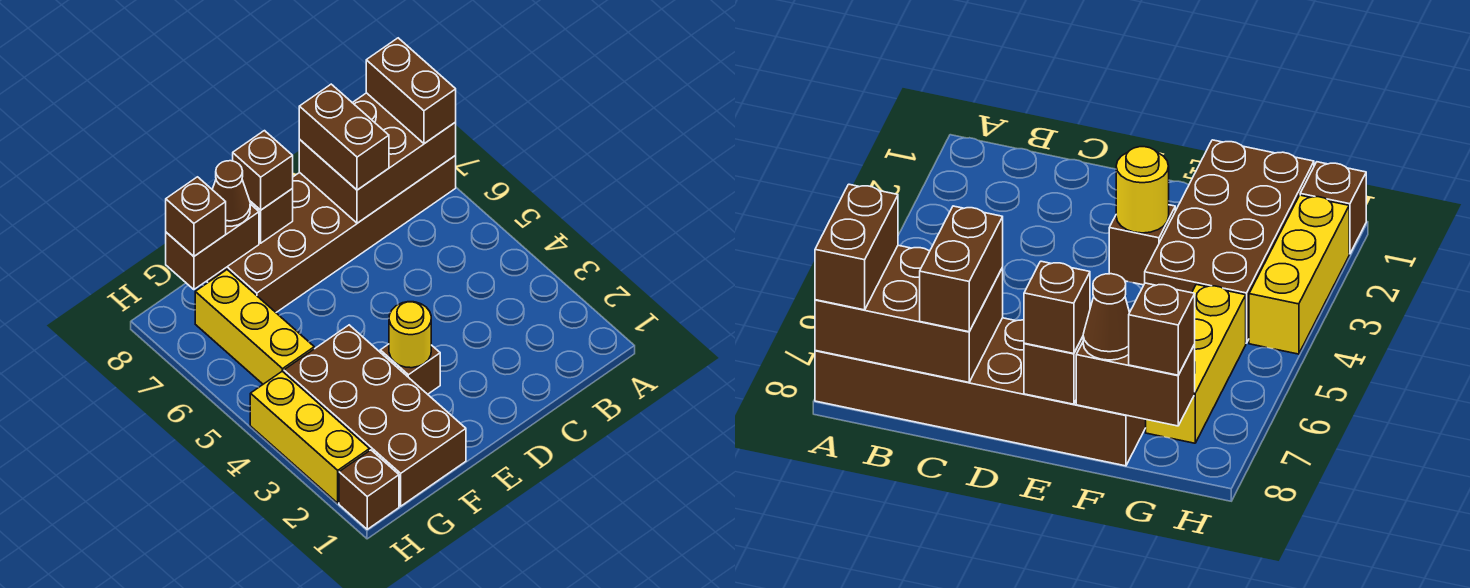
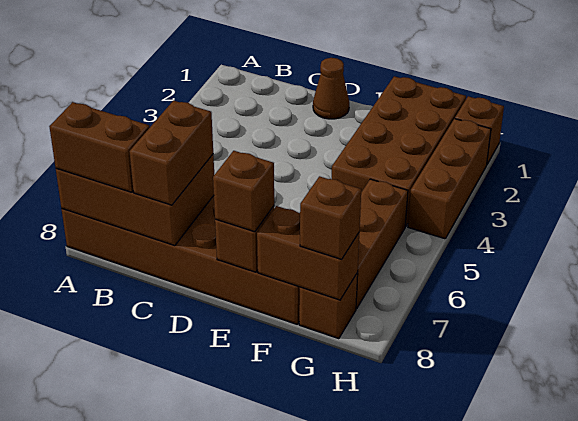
brown brick A7:A8 level 3 -> brown brick A8:B8 level 3
brown brick E3 level 1 -> brown brick G8 level 1
yellow round brick E3 level 2 -> none
brown cone F8 level 3 -> brown cone D1 level 1
yellow brick G5:G7 level 1 -> brown brick G5:G7 level 1
yellow brick H2:H4 level 1 -> brown brick H2:H4 level 1

